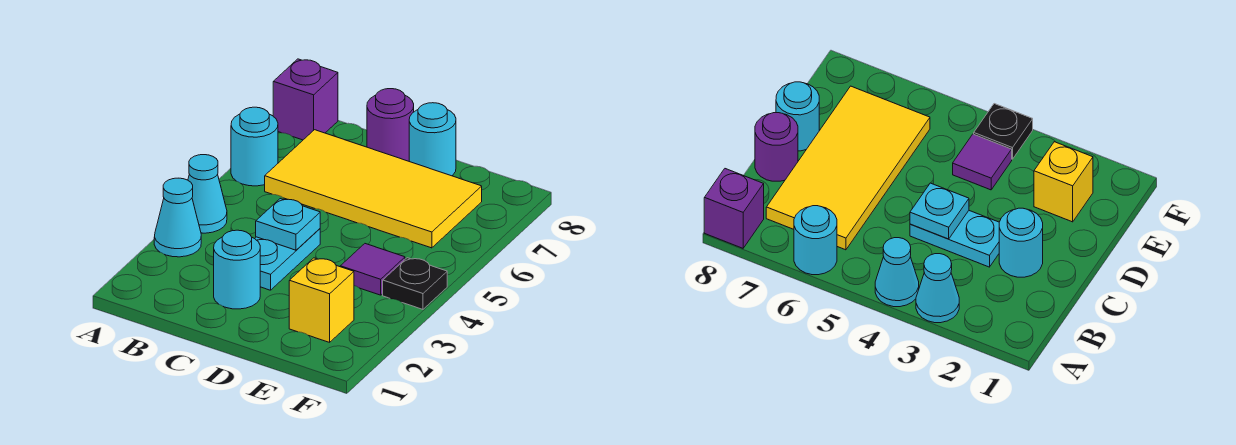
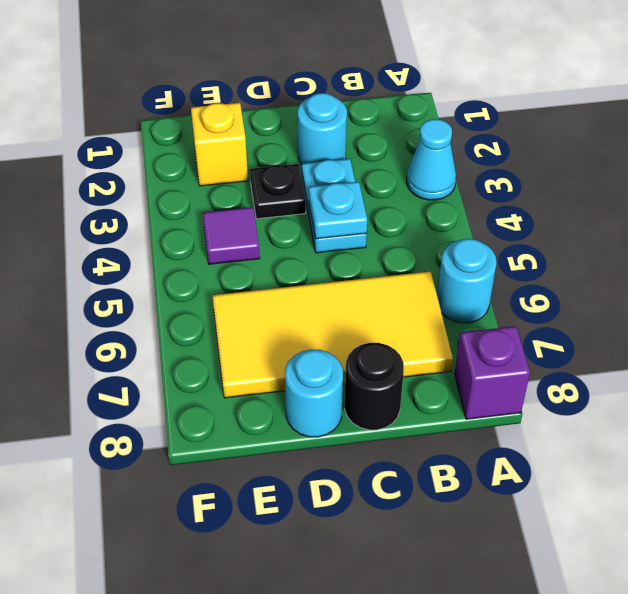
cyan cone A4 level 1 -> none
purple round brick C8 level 1 -> black round brick C8 level 1
black plate F4 level 1 -> black plate D3 level 1

